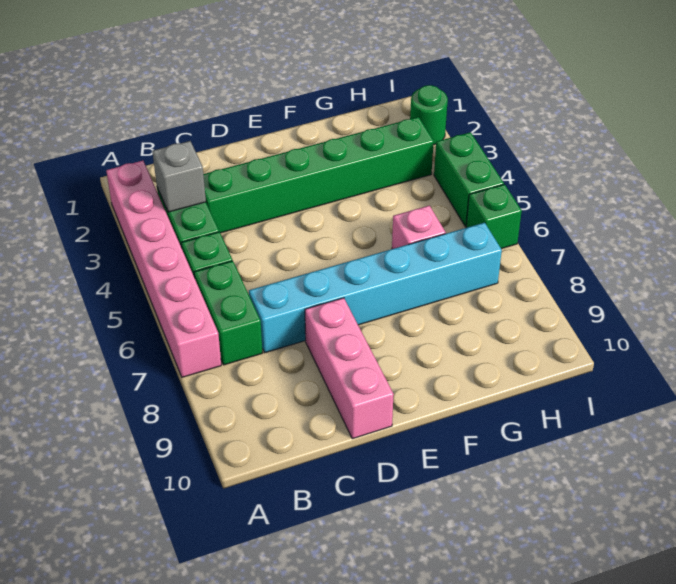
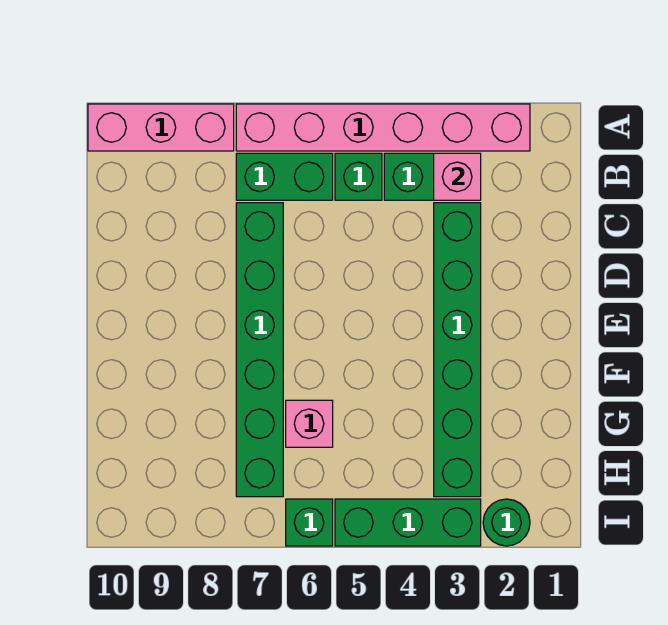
grey brick B3 level 2 -> pink brick B3 level 2
cyan brick C7:H7 level 1 -> green brick C7:H7 level 1
pink brick D8:D10 level 1 -> pink brick A8:A10 level 1
green brick I4:I5 level 1 -> green brick I3:I5 level 1

